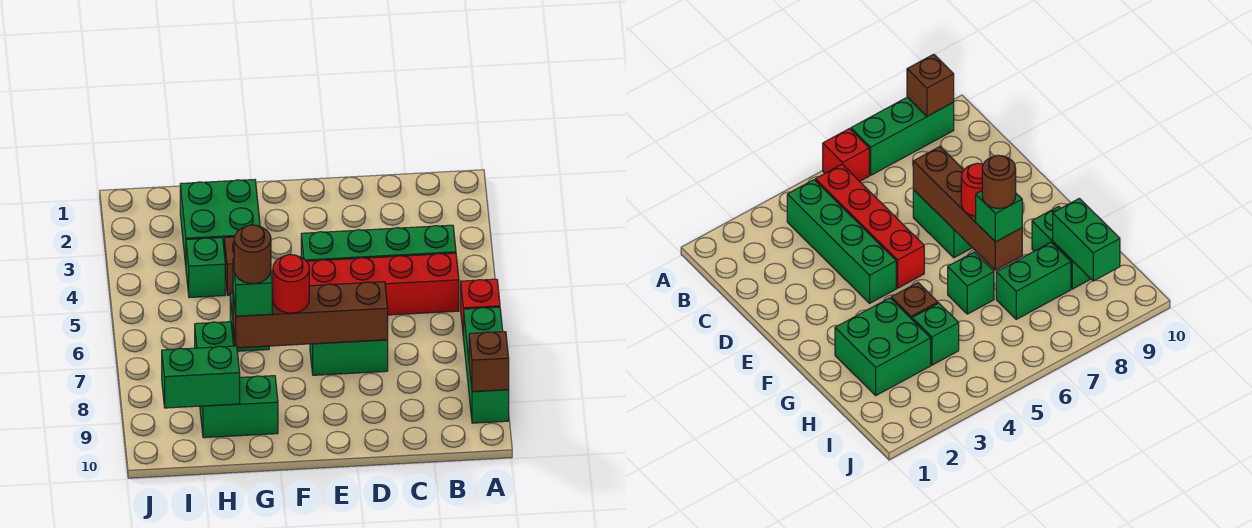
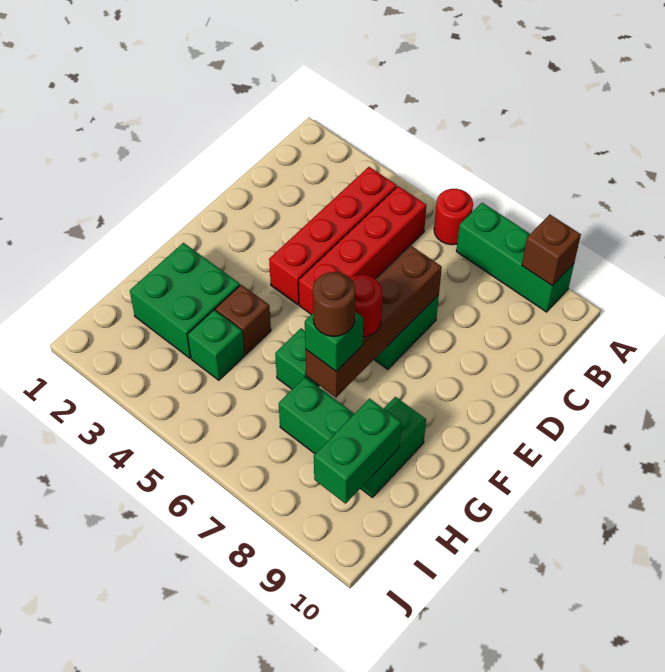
red brick A6 level 1 -> red round brick A6 level 1
green brick B4:E4 level 1 -> red brick B4:E4 level 1

